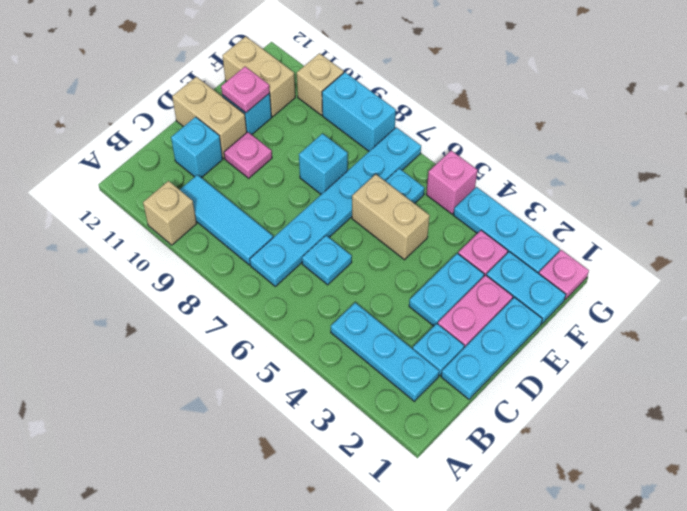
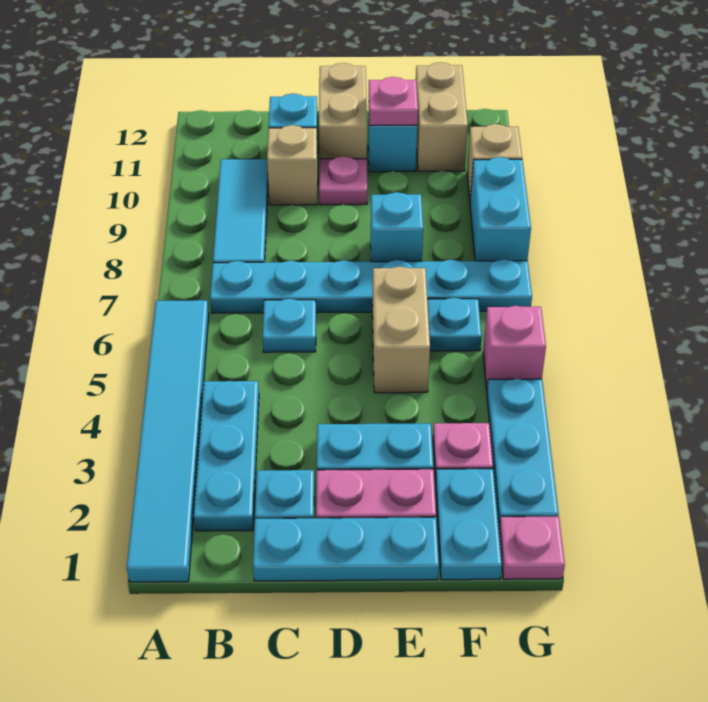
none -> cyan tile A1:A6 level 1
tan brick A10 level 1 -> tan brick C10 level 1

